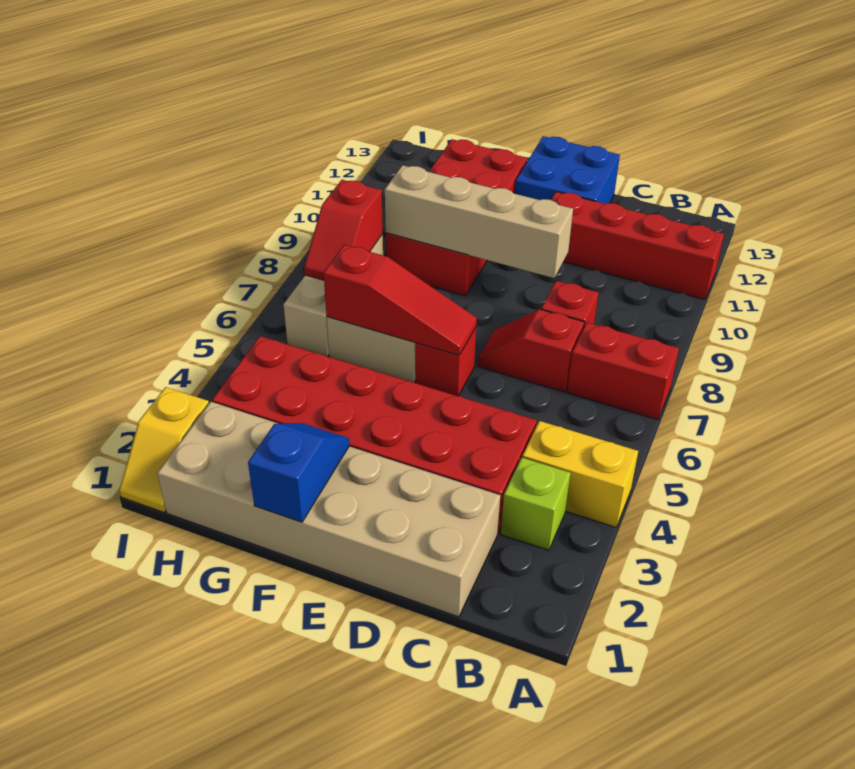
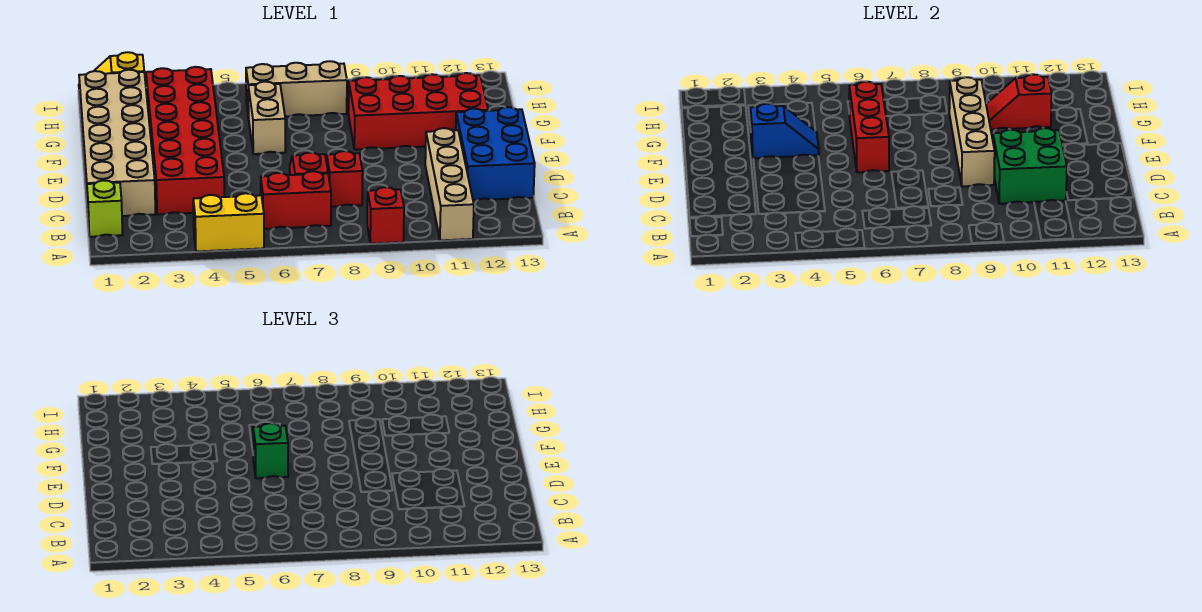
yellow brick A4:B4 level 1 -> yellow brick A4:A5 level 1
red brick A7:B7 level 1 -> red brick B6:B7 level 1
red brick A11:D11 level 1 -> tan brick A11:D11 level 1
lime brick B3 level 1 -> lime brick B1 level 1
none -> green brick C10:D11 level 2
blue brick D12:E13 level 1 -> blue brick C12:E13 level 1
red brick E6 level 1 -> red brick A9 level 1
red slope E6:G6 level 2 top G -> red brick E6:G6 level 2
none -> green brick E6 level 3
blue slope F1:F2 level 2 top 1 -> blue slope F3:F4 level 2 top 3
red slope H7:H8 level 2 top 8 -> red slope G10:G11 level 2 top 11

